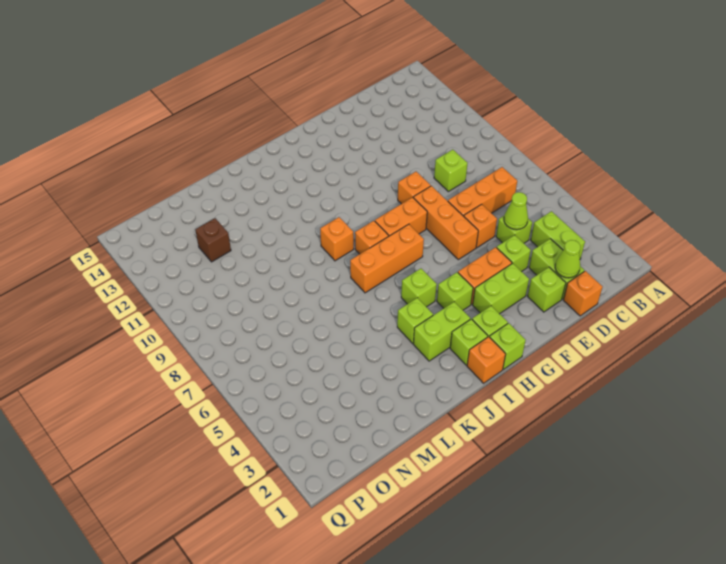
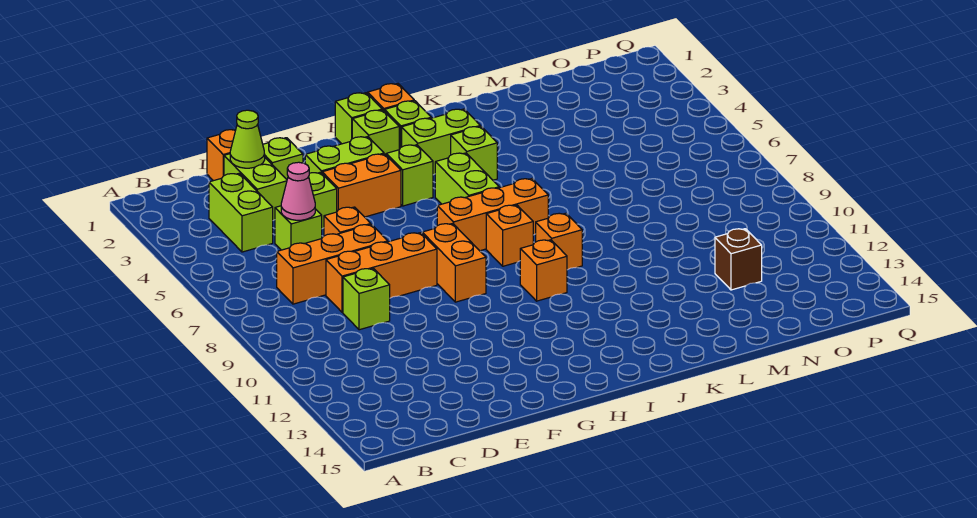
lime cone D5 level 2 -> pink cone D5 level 2
orange brick F6:F8 level 1 -> orange brick D8:F8 level 1
orange brick F9 level 1 -> orange brick I10 level 1
orange brick G8:H8 level 1 -> orange brick G8:G9 level 1
lime brick I5 level 1 -> lime brick I5:I6 level 1

